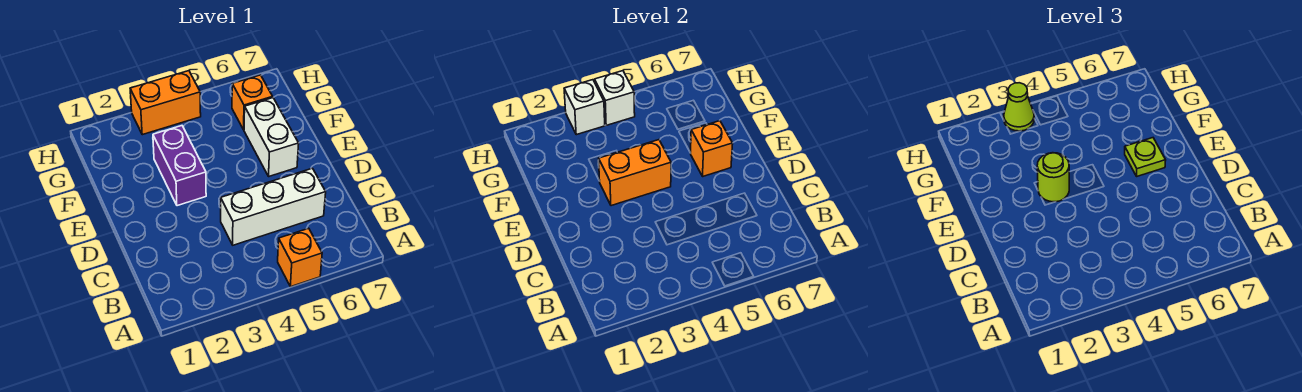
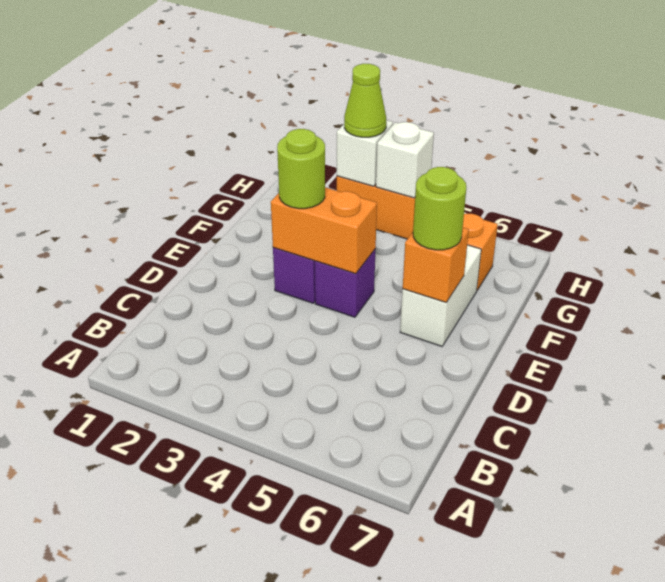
orange brick A5 level 1 -> none
white brick C4:C6 level 1 -> none
none -> purple brick E4 level 1
lime plate E6 level 3 -> lime round brick E6 level 3

